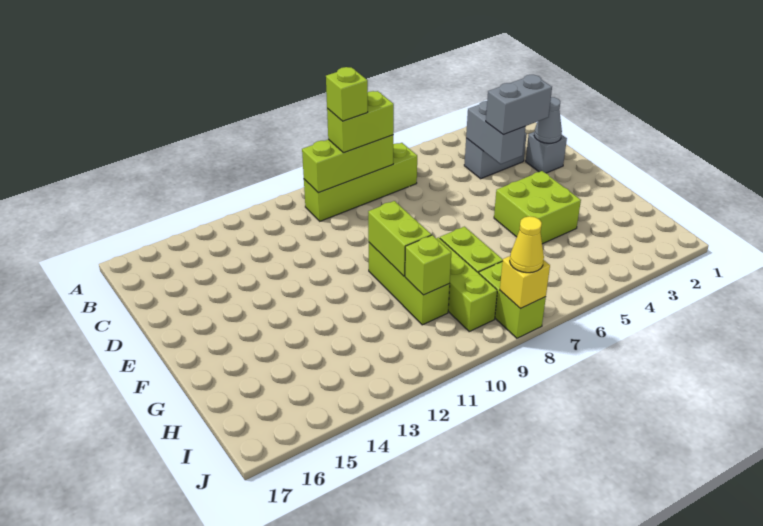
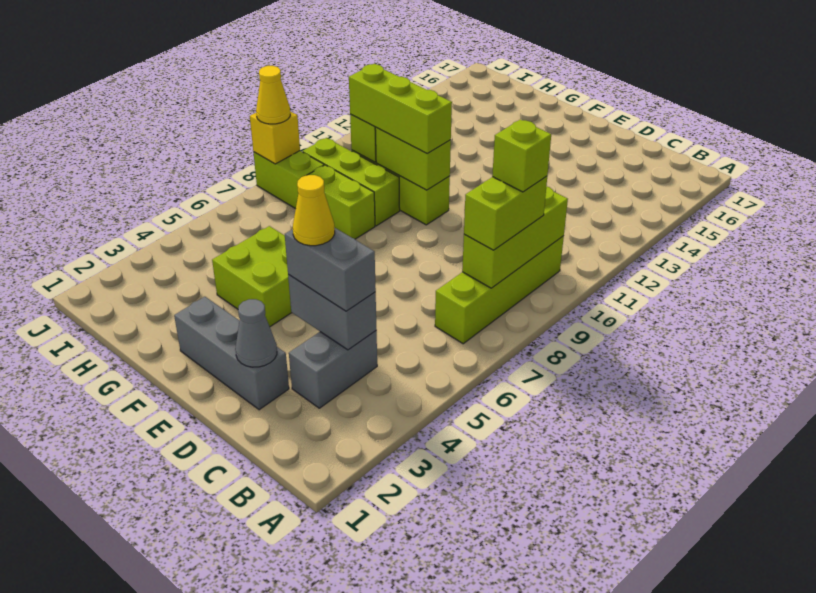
grey brick D2 level 1 -> grey brick D2:F2 level 1
grey brick D3:D4 level 3 -> grey brick C4:D4 level 3
none -> yellow cone D4 level 4
none -> lime brick F10:H10 level 3

